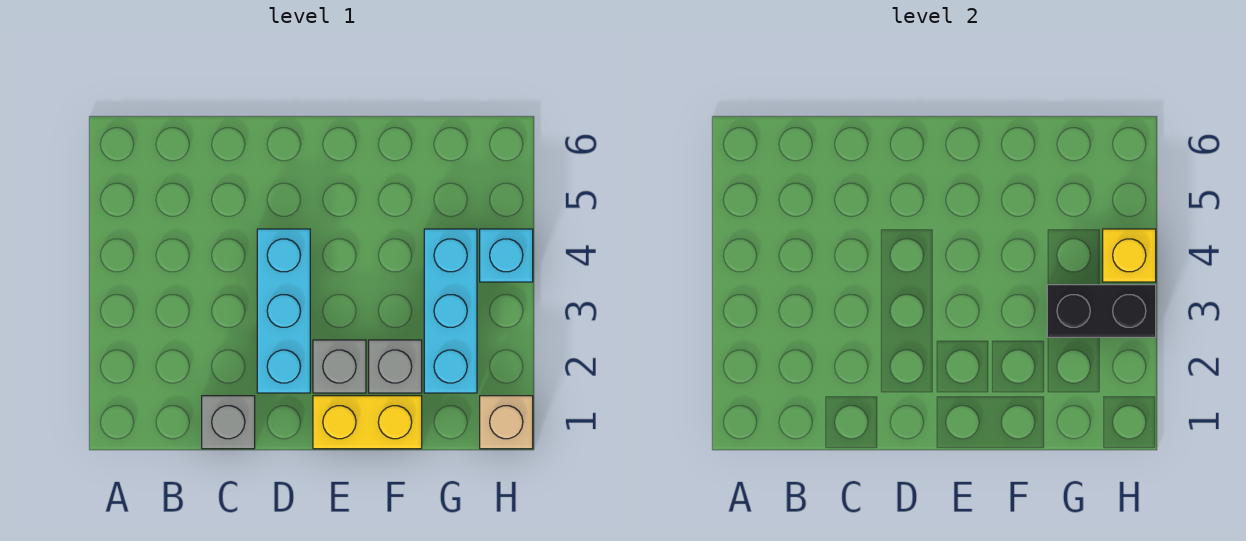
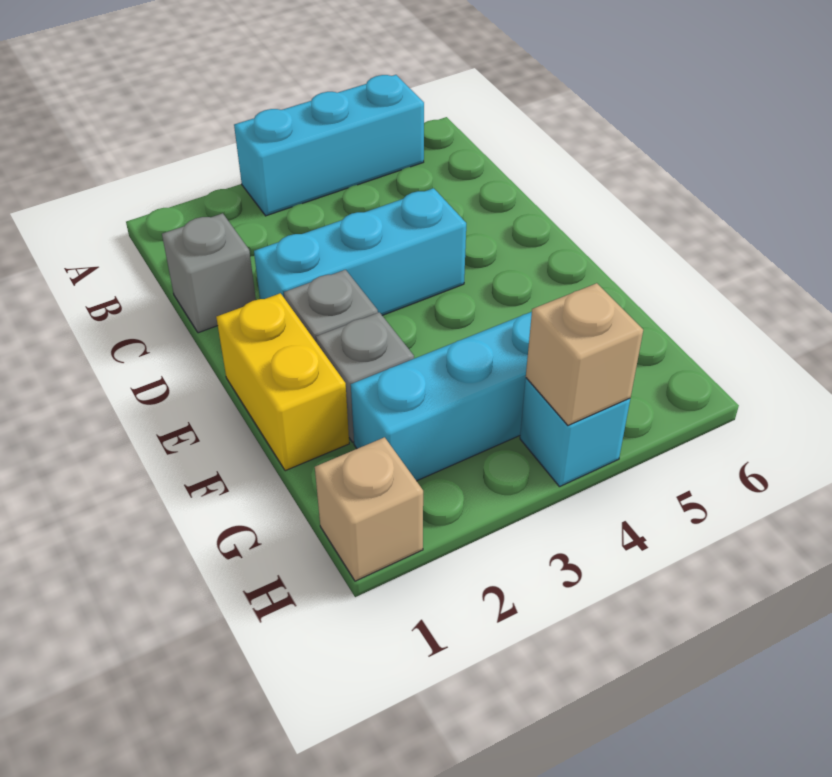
none -> cyan brick A3:A5 level 1
black brick G3:H3 level 2 -> none
yellow brick H4 level 2 -> tan brick H4 level 2

